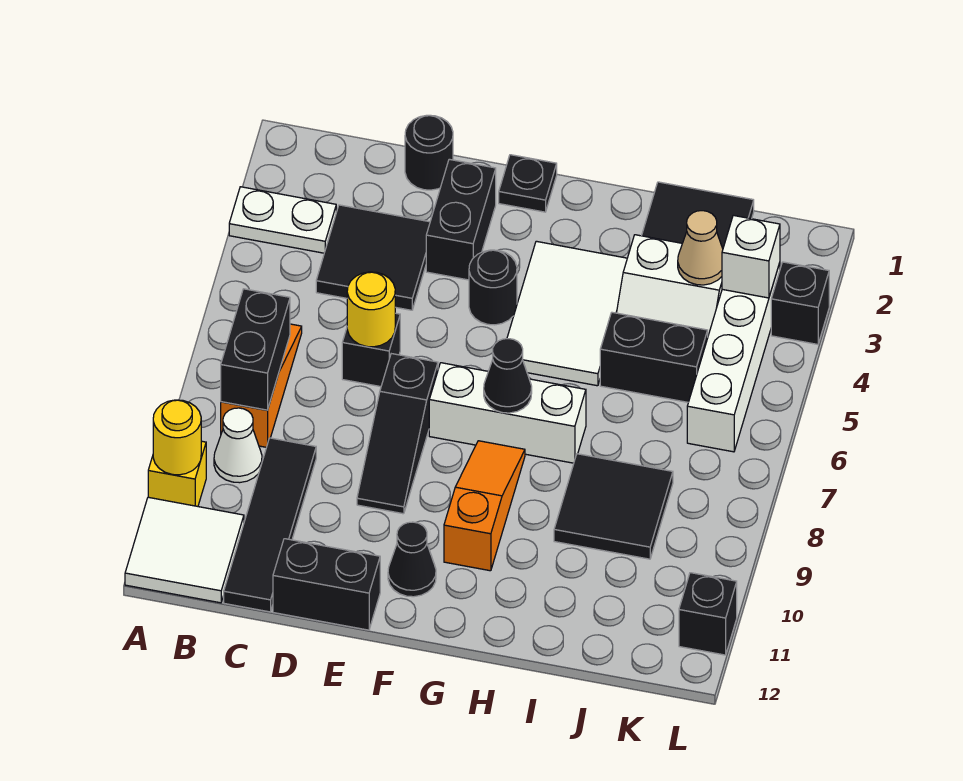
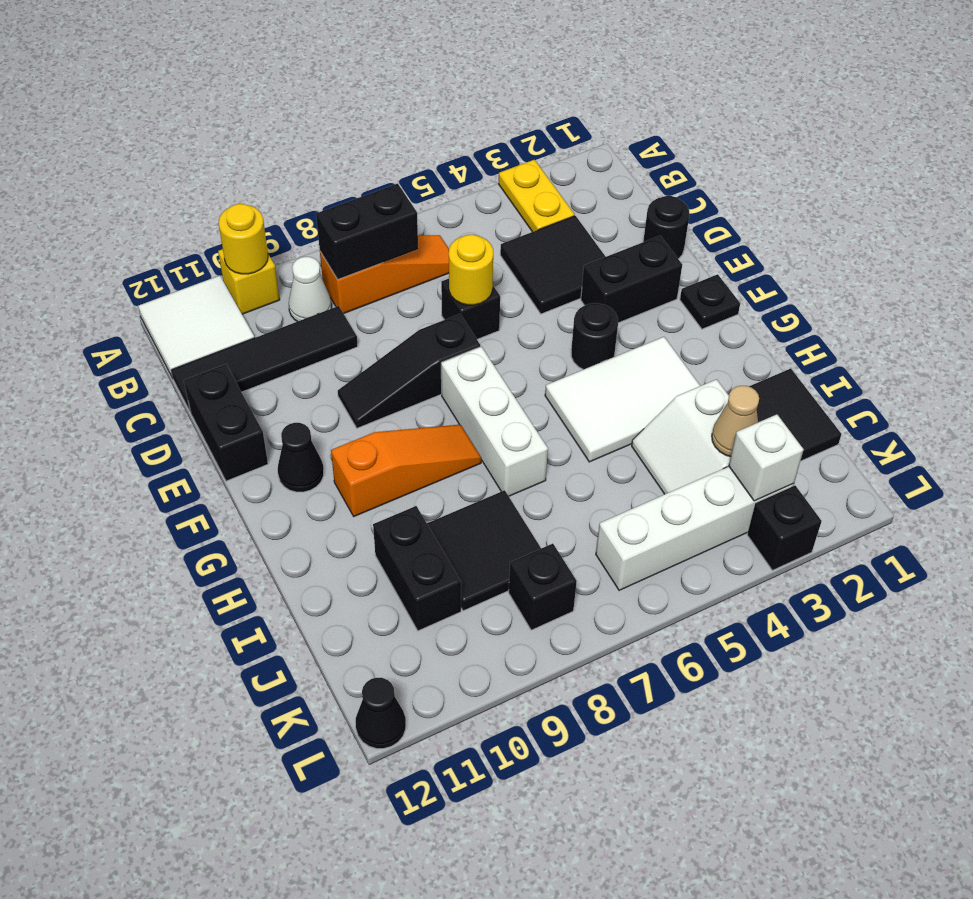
white plate A3:B3 level 1 -> yellow plate A3:B3 level 1
black cone G7 level 2 -> black cone L12 level 1
black brick I5:J5 level 1 -> black brick I10:J10 level 1
black brick L11 level 1 -> black brick K8 level 1

